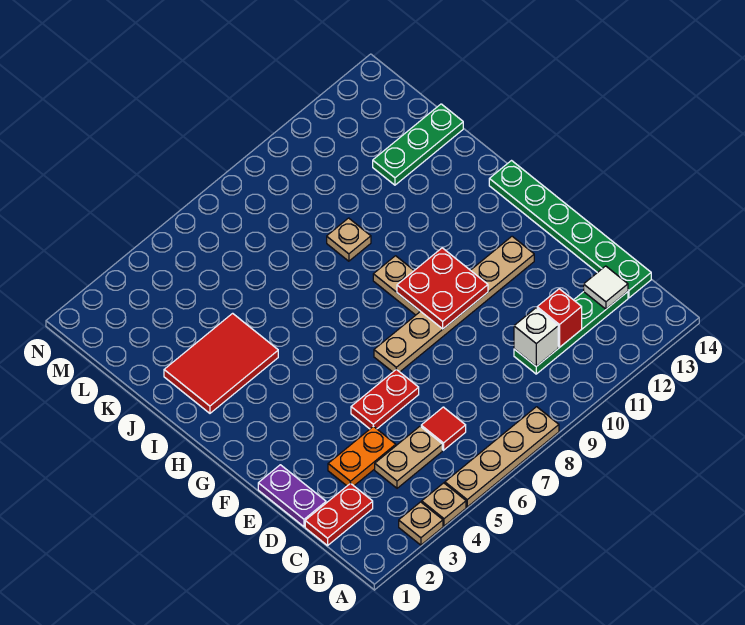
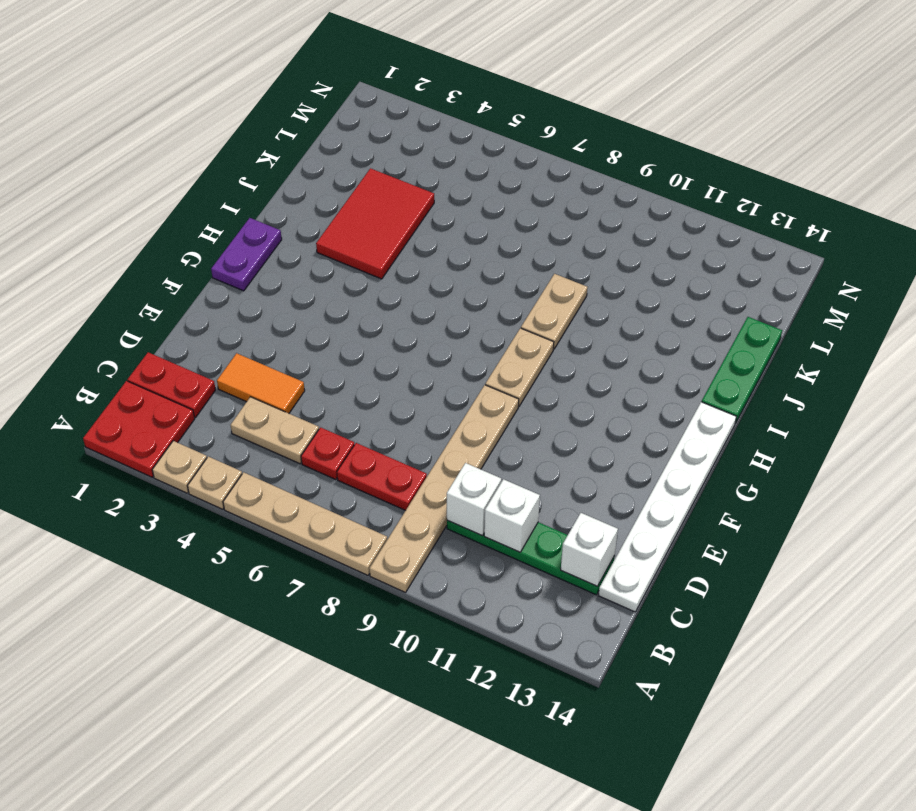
red tile C6 level 1 -> red plate C6 level 1
red brick C11 level 2 -> white brick C11 level 2
white tile C13 level 2 -> white brick C13 level 2
green plate C14:H14 level 1 -> white plate C14:H14 level 1
purple plate D1:E1 level 1 -> purple plate G1:H1 level 1
orange plate D3:D4 level 1 -> orange tile D3:D4 level 1
red plate E5:E6 level 1 -> red plate C7:C8 level 1
tan plate F7:F12 level 1 -> tan plate A9:F9 level 1
red plate F9:G10 level 2 -> red plate A1:B2 level 1
red tile I2:J4 level 1 -> red tile I3:K4 level 1
tan plate J9 level 1 -> tan plate I9:J9 level 1
green plate K12:K14 level 1 -> green plate I14:K14 level 1

